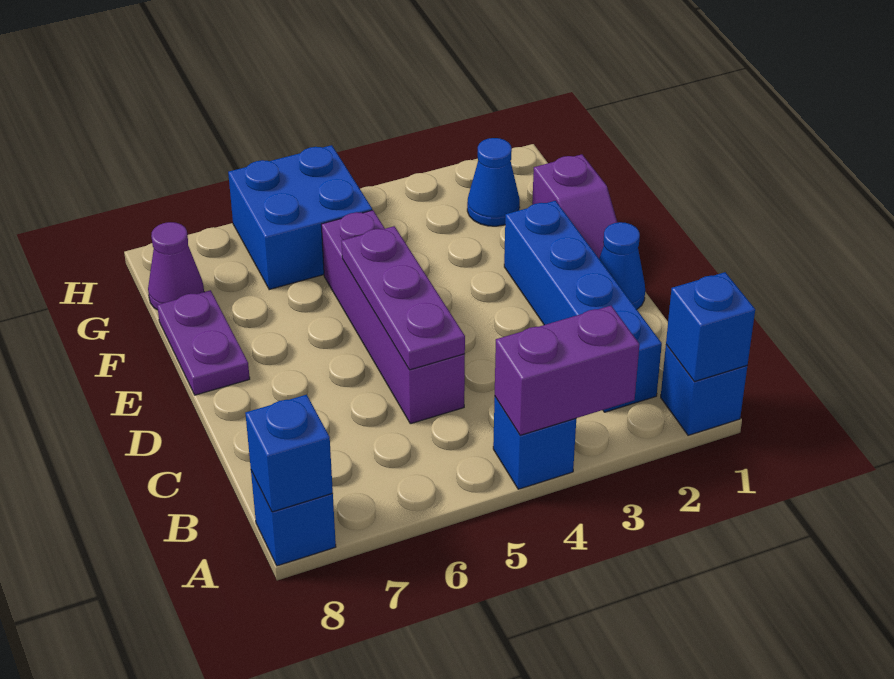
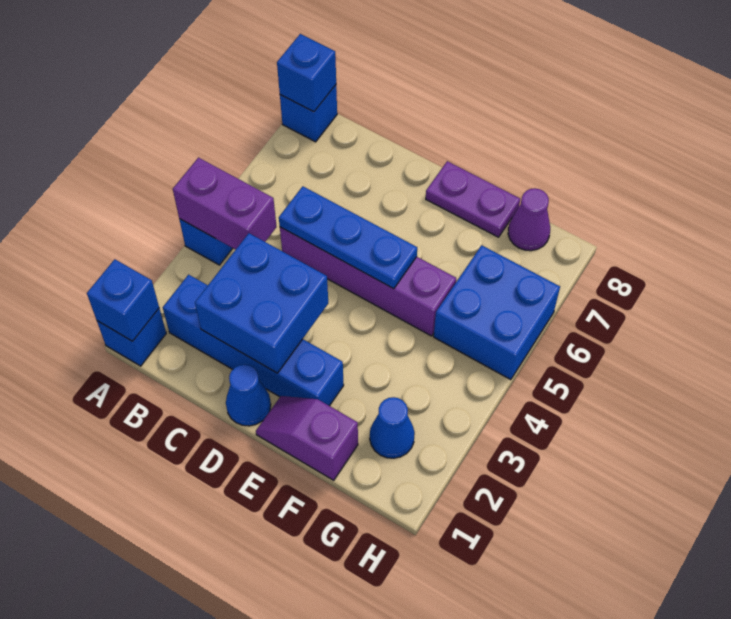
purple brick A3:A4 level 2 -> purple brick A4:B4 level 2
none -> blue brick C2:D3 level 2
purple plate C5:E5 level 2 -> blue plate C5:E5 level 2

